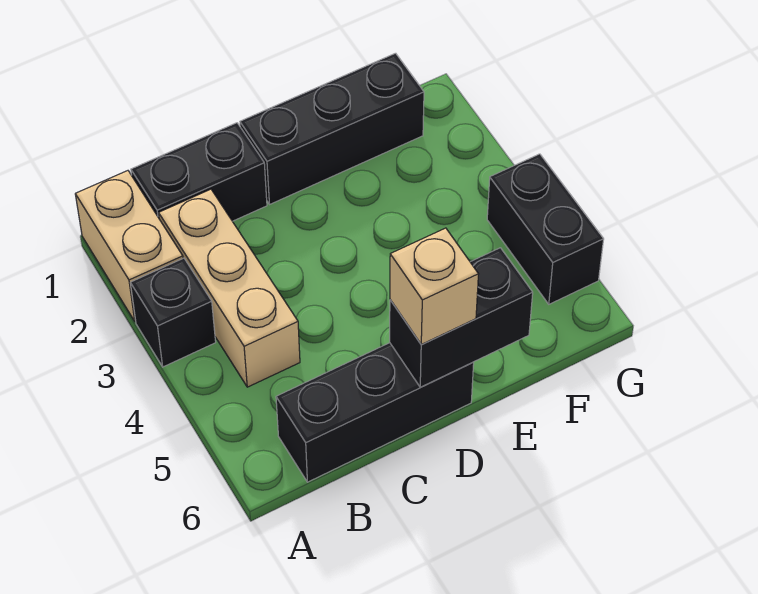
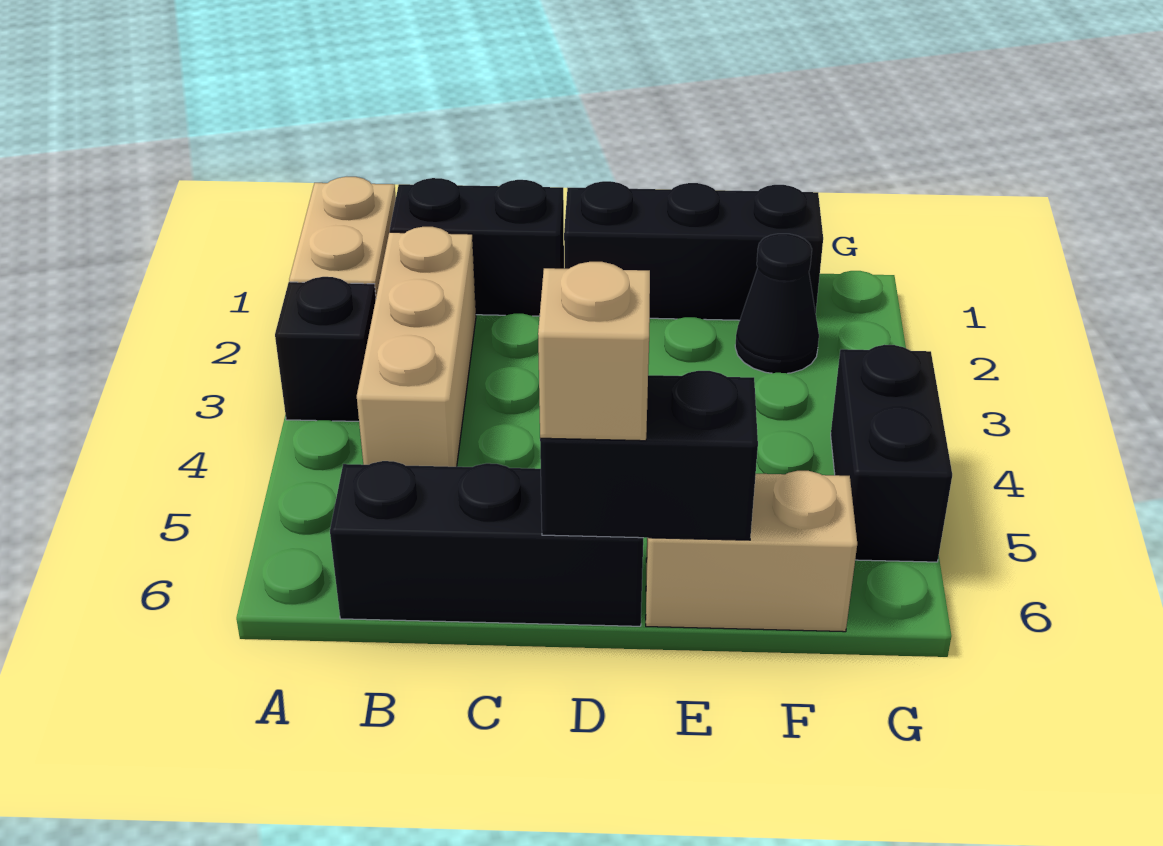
none -> tan brick E6:F6 level 1
none -> black cone F2 level 1

